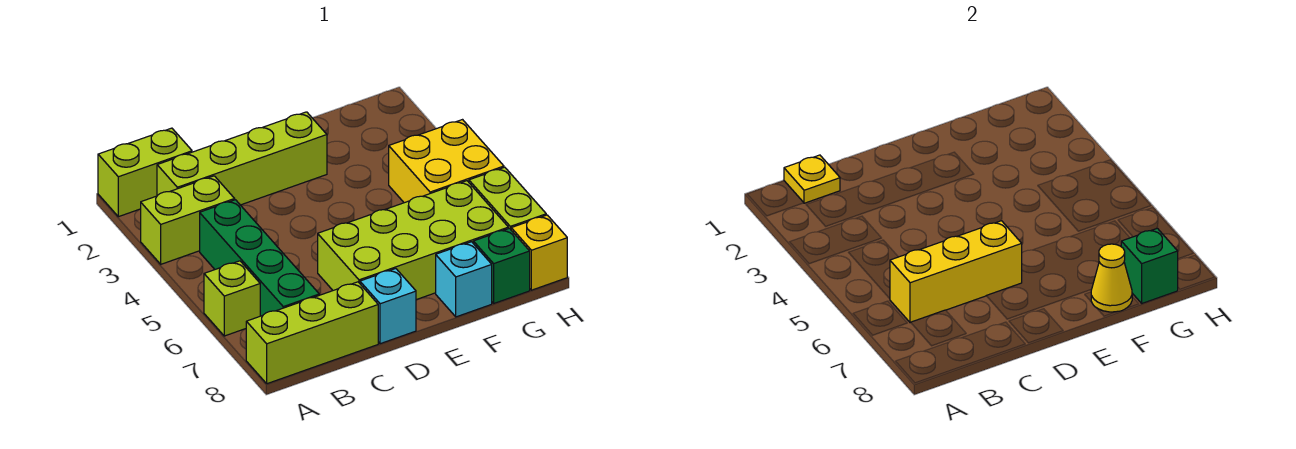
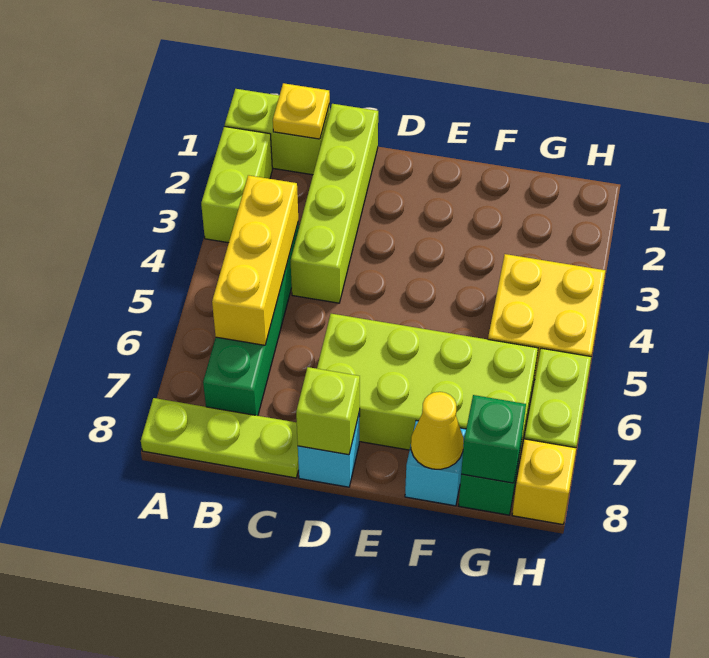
lime brick A3:B3 level 1 -> lime brick A2:A3 level 1
lime brick A6 level 1 -> lime brick D8 level 2
lime brick A8:C8 level 1 -> lime plate A8:C8 level 1
lime brick B2:E2 level 1 -> lime brick C1:C4 level 1
yellow brick B6:D6 level 2 -> yellow brick B4:B6 level 2

